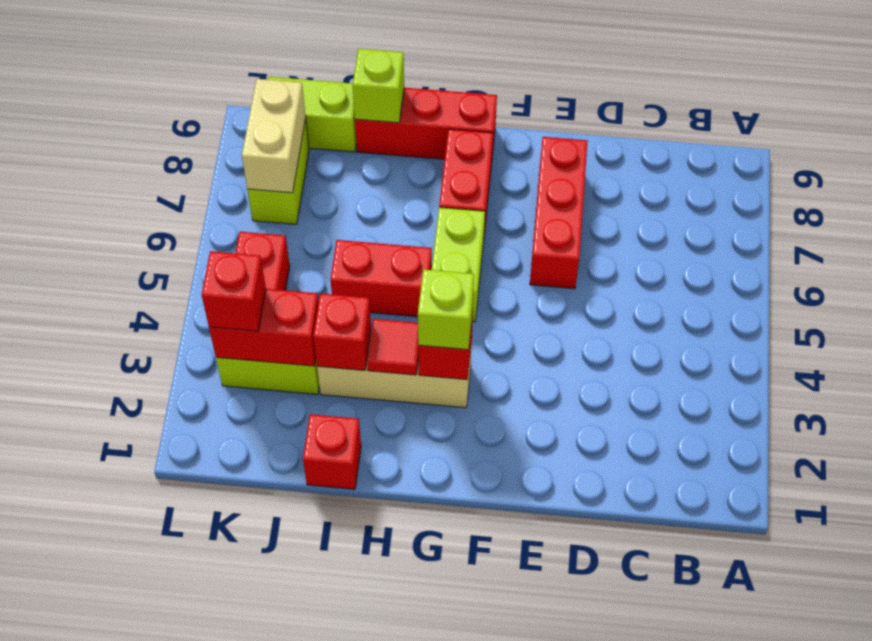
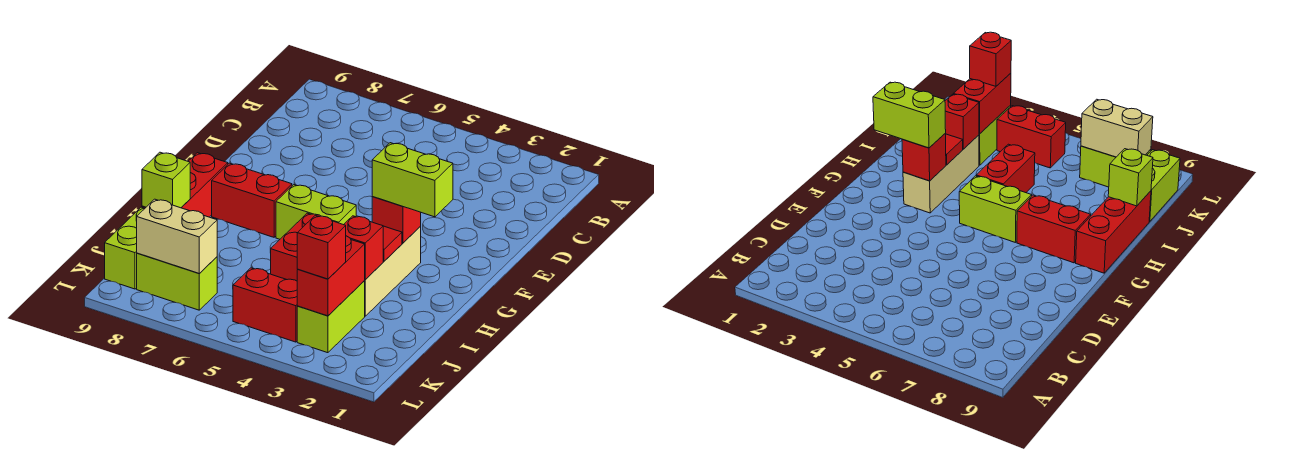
red brick E6:E8 level 1 -> none
lime brick G3 level 3 -> lime brick G2:G3 level 3
red brick I1 level 1 -> none

